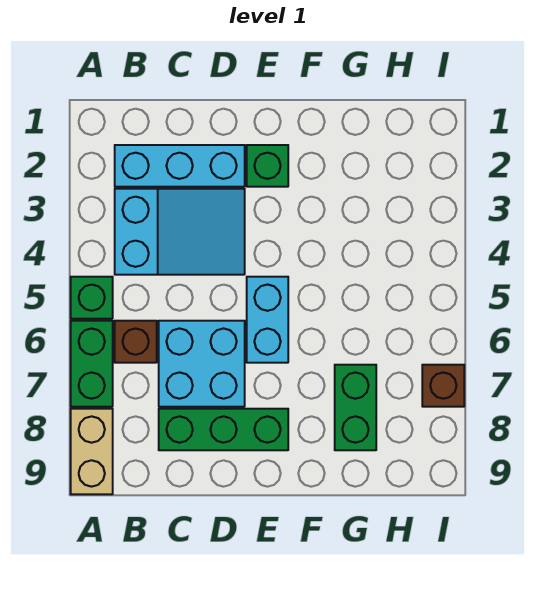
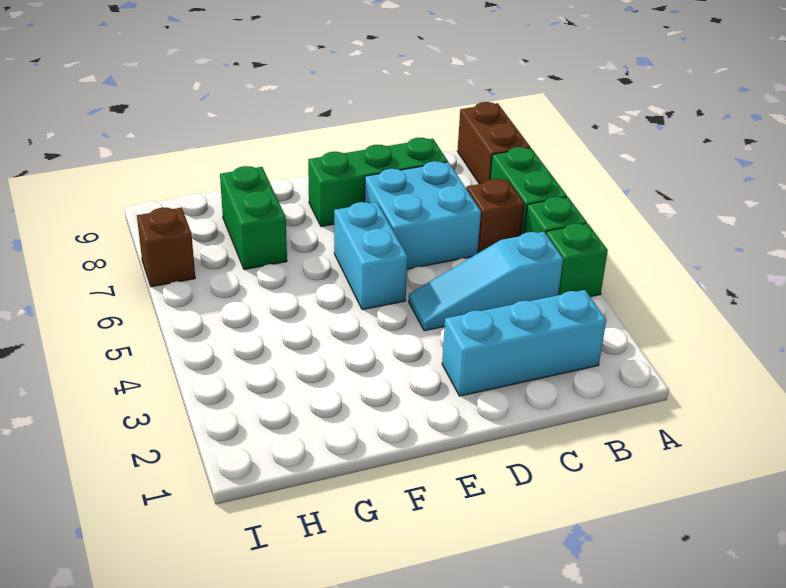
tan brick A8:A9 level 1 -> brown brick A8:A9 level 1
cyan slope B3:D4 level 1 top B -> cyan slope B4:D4 level 1 top B
green brick E2 level 1 -> green brick A4 level 1

